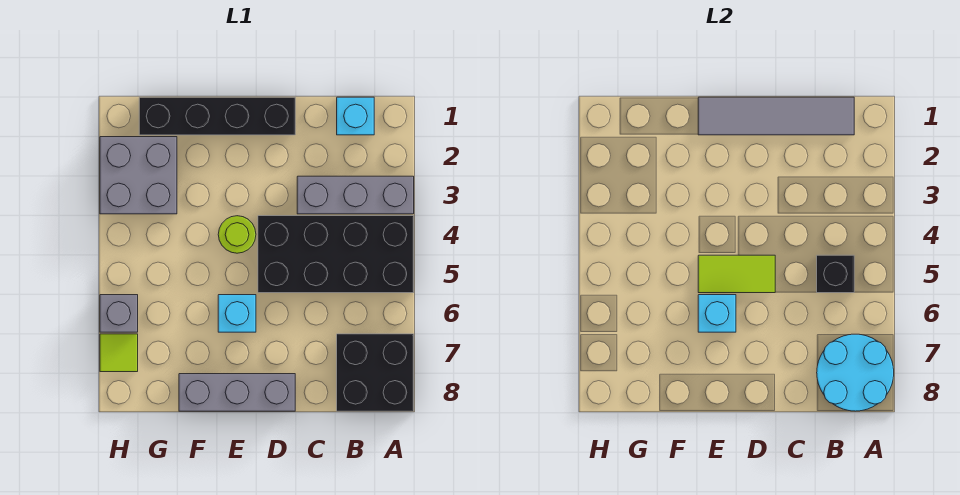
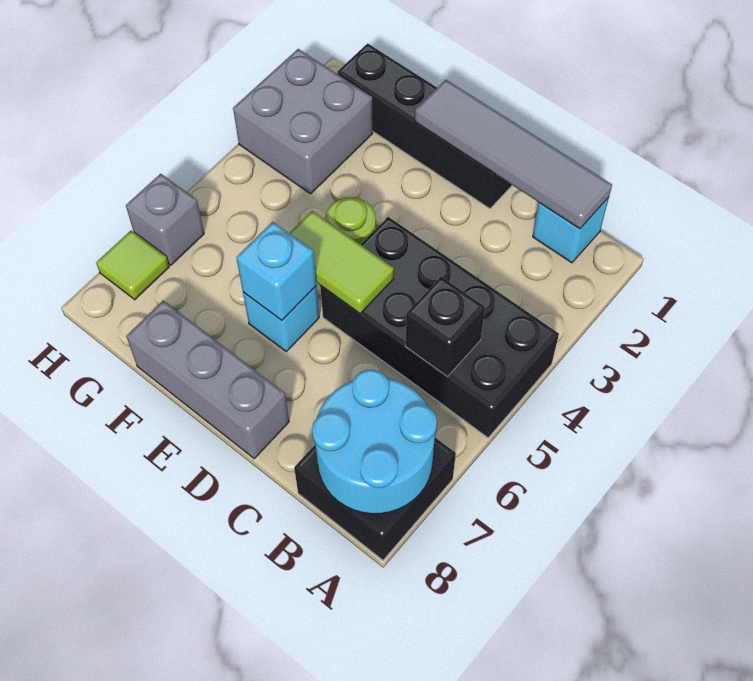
grey brick A3:C3 level 1 -> none

